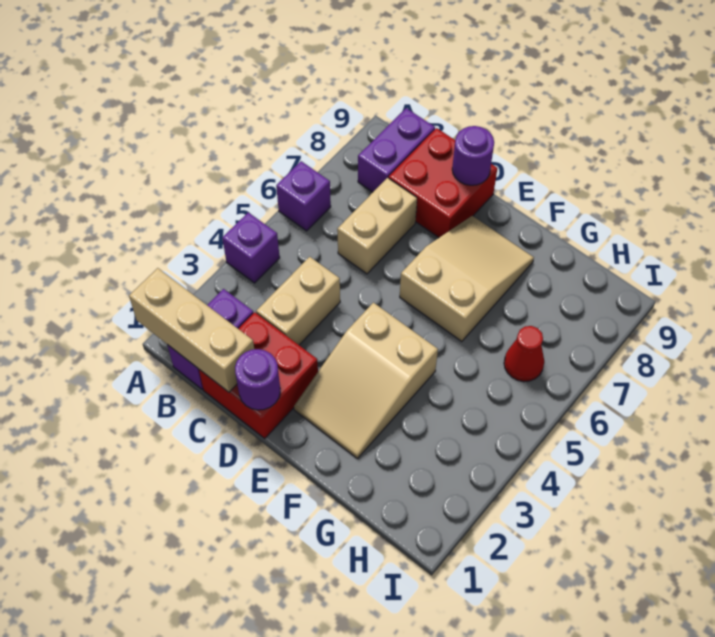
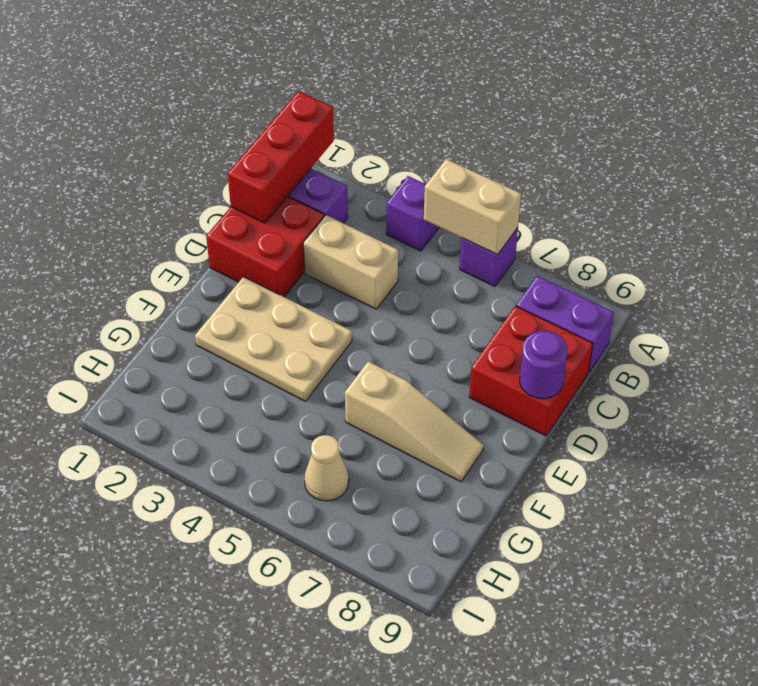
tan brick A1:C1 level 2 -> red brick A1:C1 level 2
tan brick C6:C7 level 1 -> tan brick A5:A6 level 2
purple round brick D1 level 2 -> none
tan slope E2:F4 level 1 top 4 -> tan plate E2:F4 level 1
tan slope E6:F8 level 1 top 6 -> tan slope F6:F8 level 1 top 6
red cone H6 level 1 -> tan cone H6 level 1

